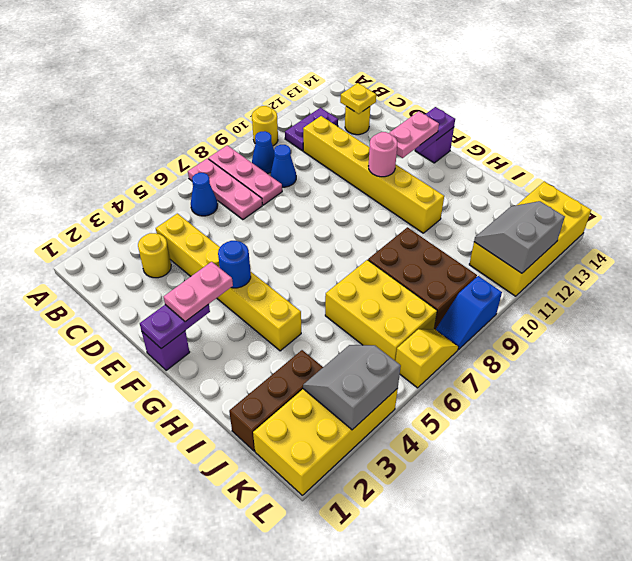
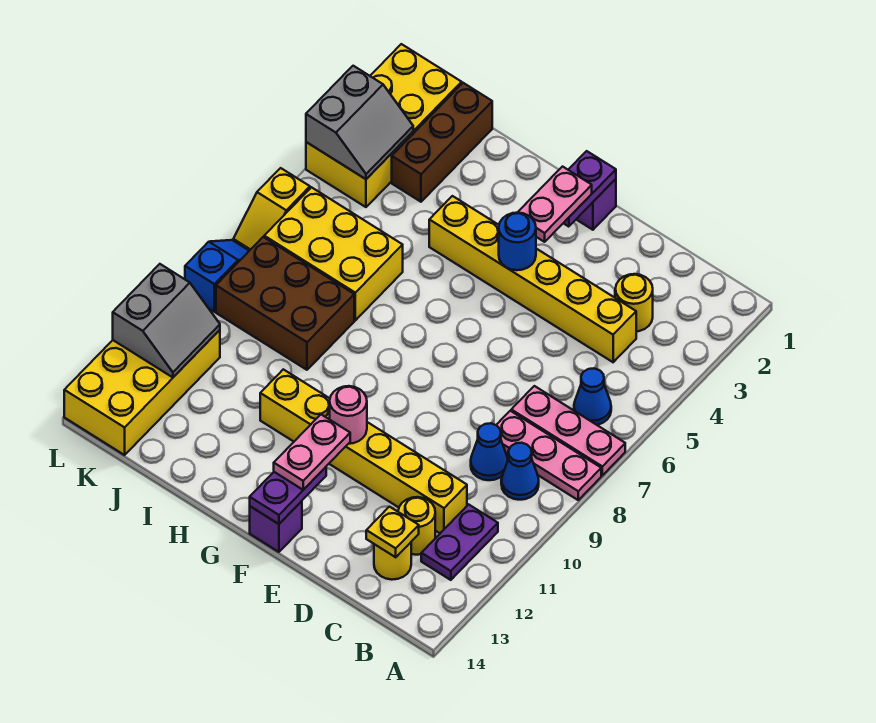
yellow round brick A10 level 1 -> yellow round brick C12 level 1

